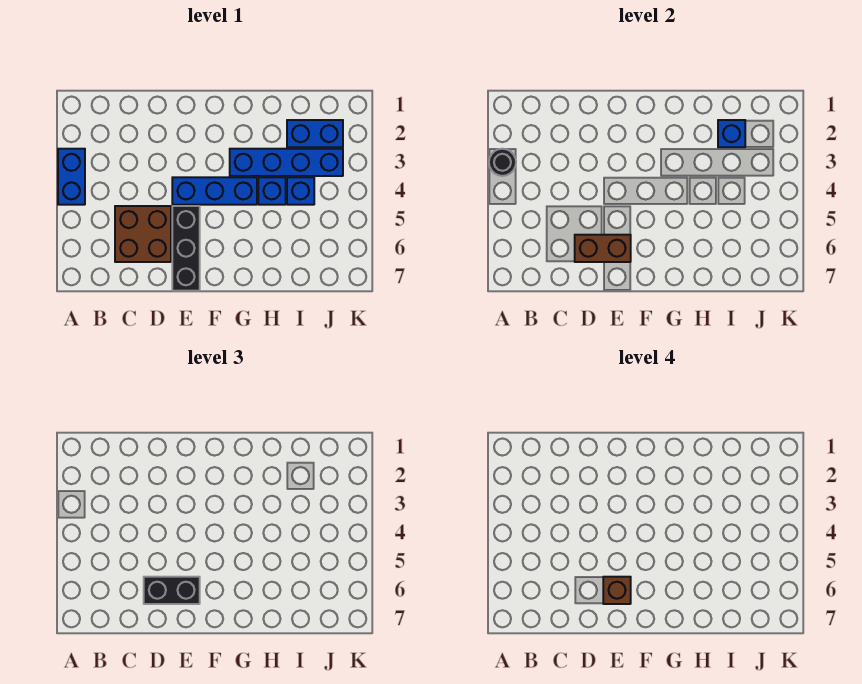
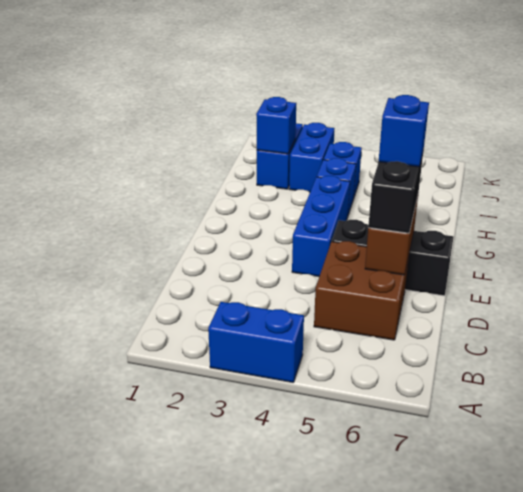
black round brick A3 level 2 -> none
brown brick E6 level 4 -> blue brick E6 level 4
blue brick G3:J3 level 1 -> blue brick I3:J3 level 1

